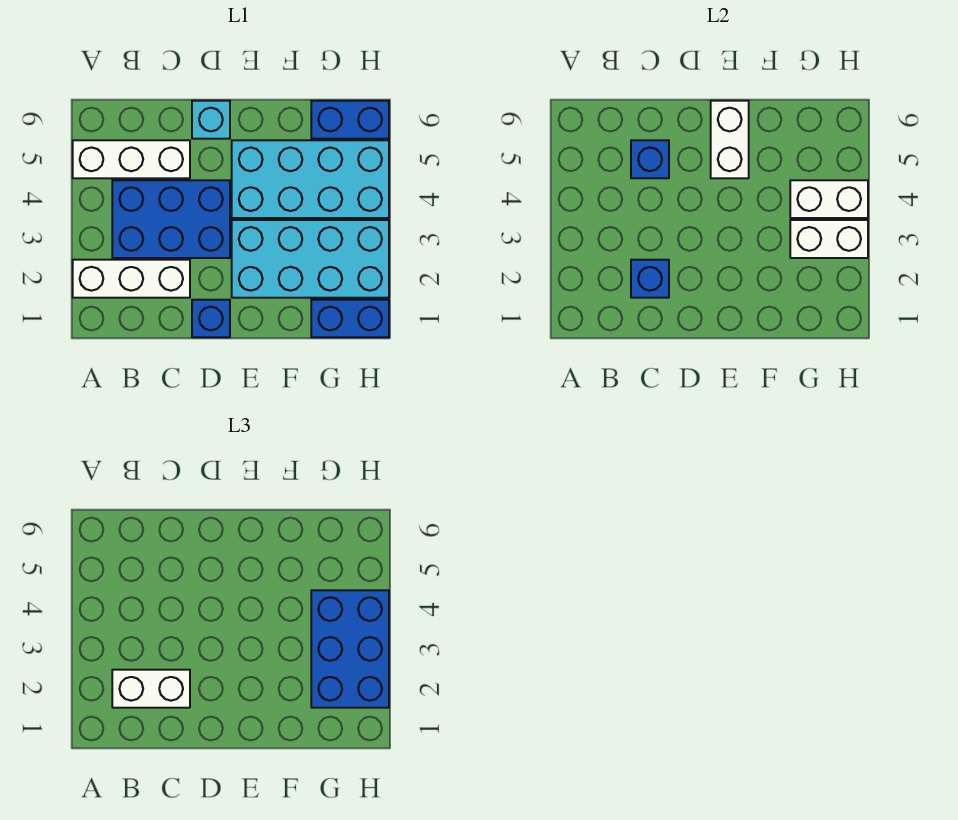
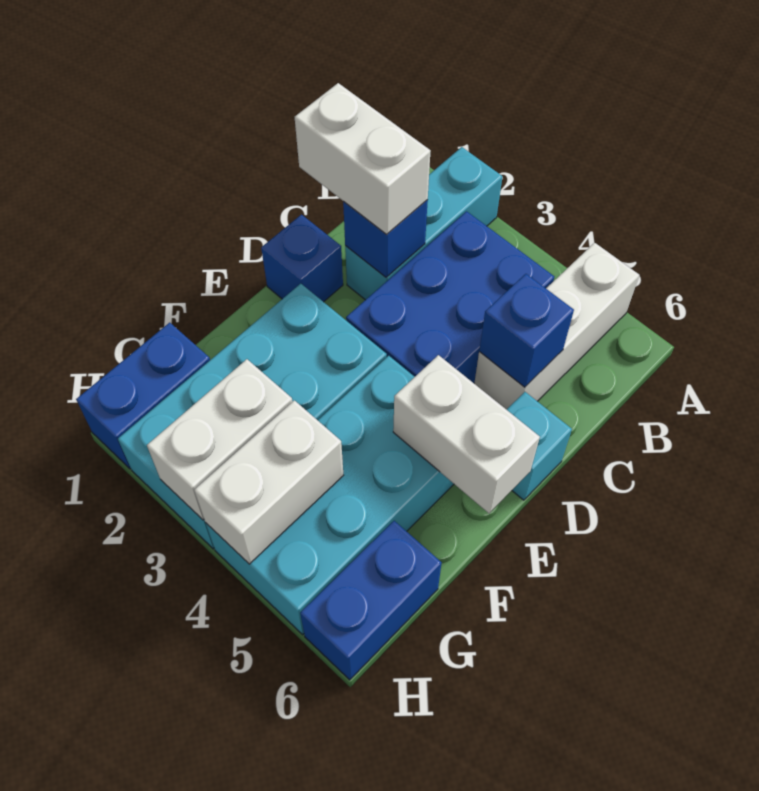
white brick A2:C2 level 1 -> cyan brick A2:C2 level 1
white brick B2:C2 level 3 -> white brick C1:C2 level 3
blue brick G2:H4 level 3 -> none

